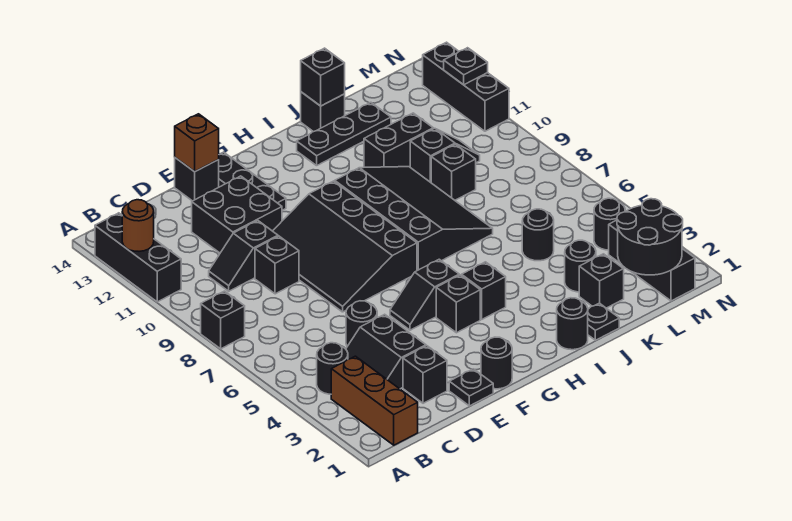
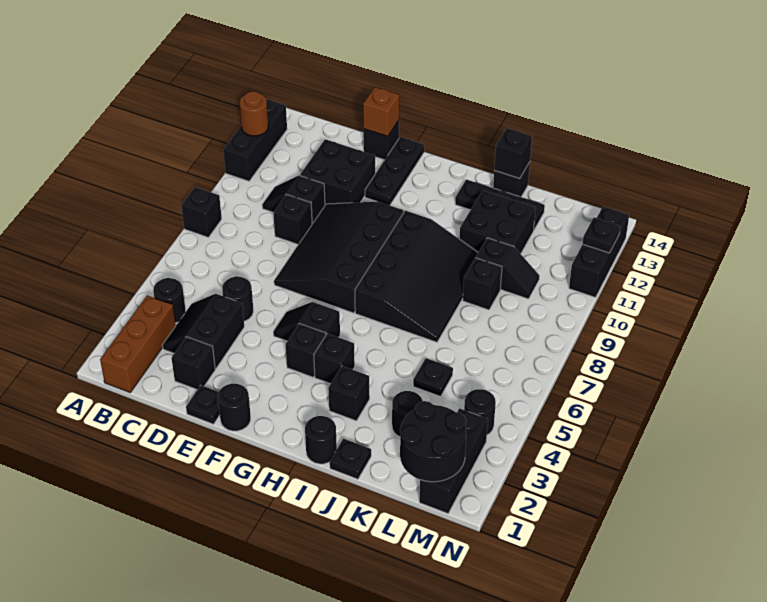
black brick J11:K11 level 1 -> black brick J11:K12 level 1
black brick K2 level 1 -> black brick I3 level 1
black round brick K5 level 1 -> black plate K5 level 1

